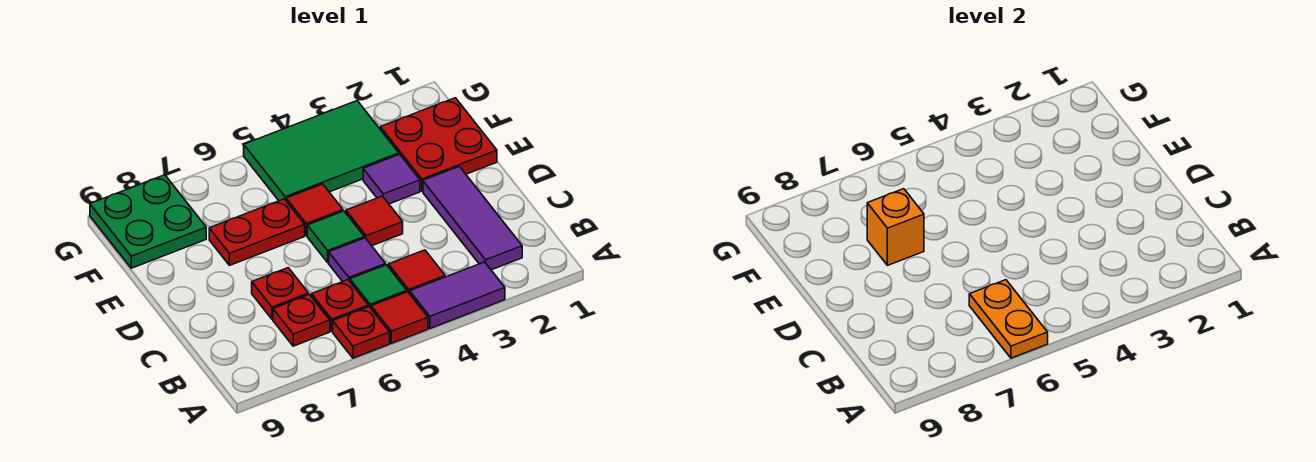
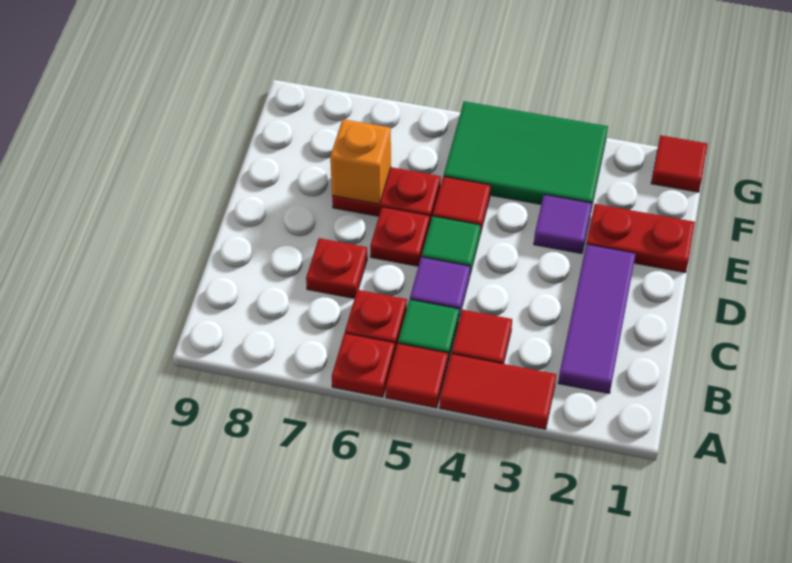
purple tile A3:A4 level 1 -> red tile A3:A4 level 1
orange plate A6:B6 level 2 -> none
red plate B7 level 1 -> red plate D6 level 1
red tile D4 level 1 -> red tile G1 level 1
red plate E1:F2 level 1 -> red plate E1:E2 level 1
green plate F8:G9 level 1 -> none

